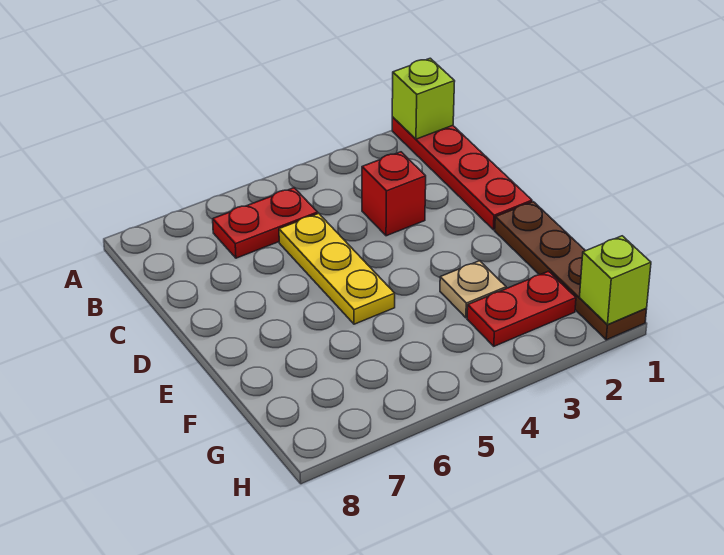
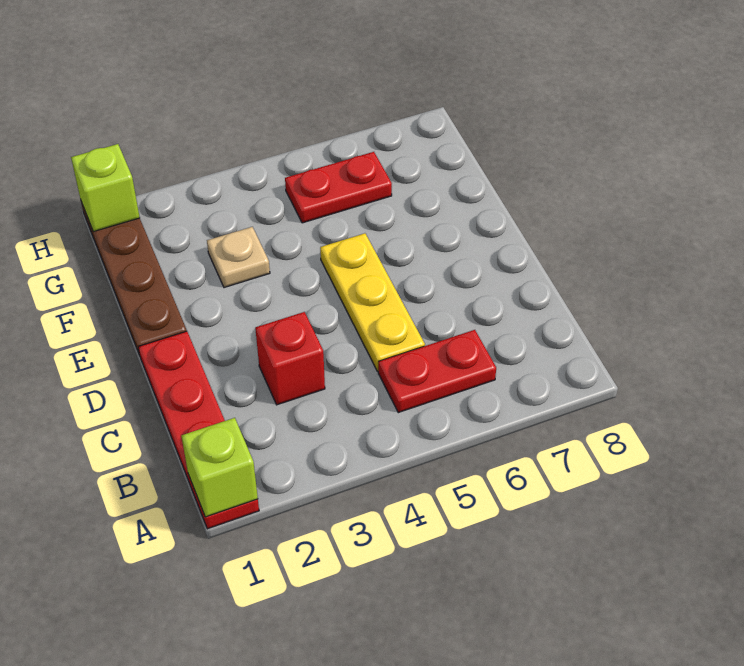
red plate G2:G3 level 1 -> red plate G5:G6 level 1

